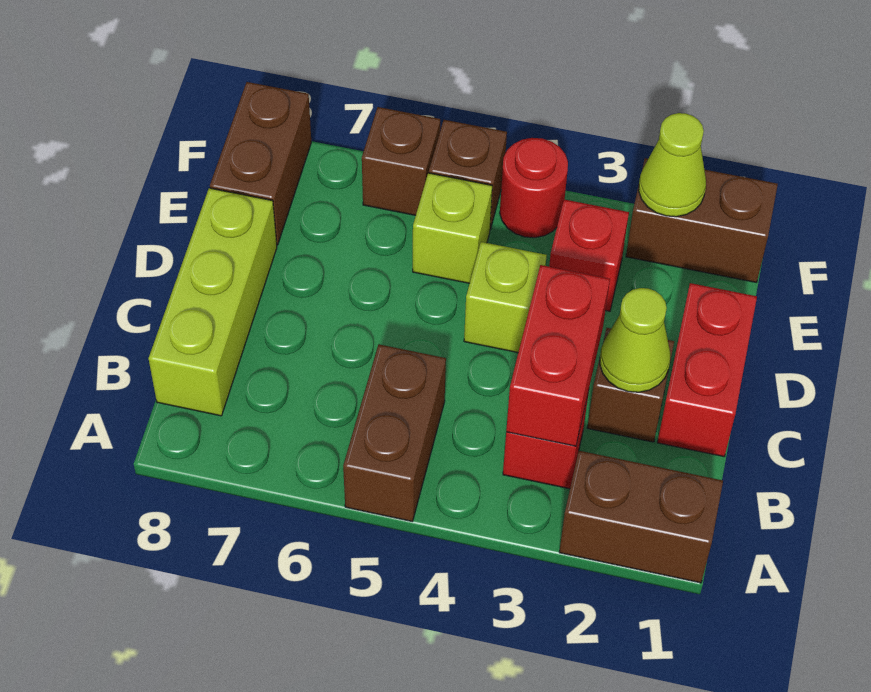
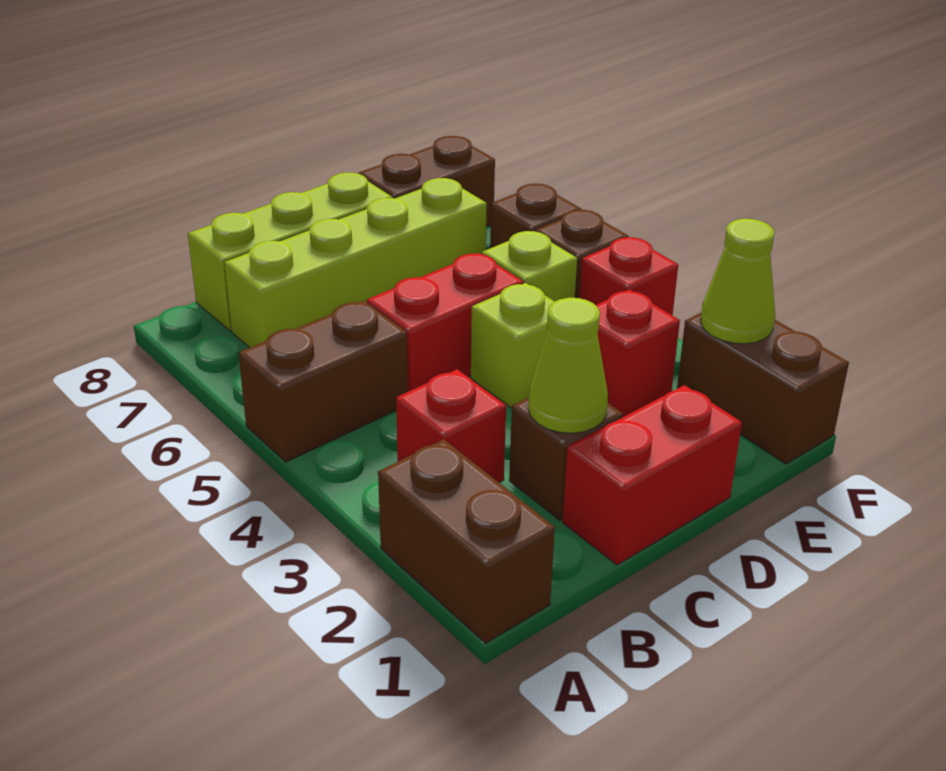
red brick B3:C3 level 2 -> red brick C5:D5 level 1
none -> lime brick B7:E7 level 1
red round brick F4 level 1 -> red brick F4 level 1

